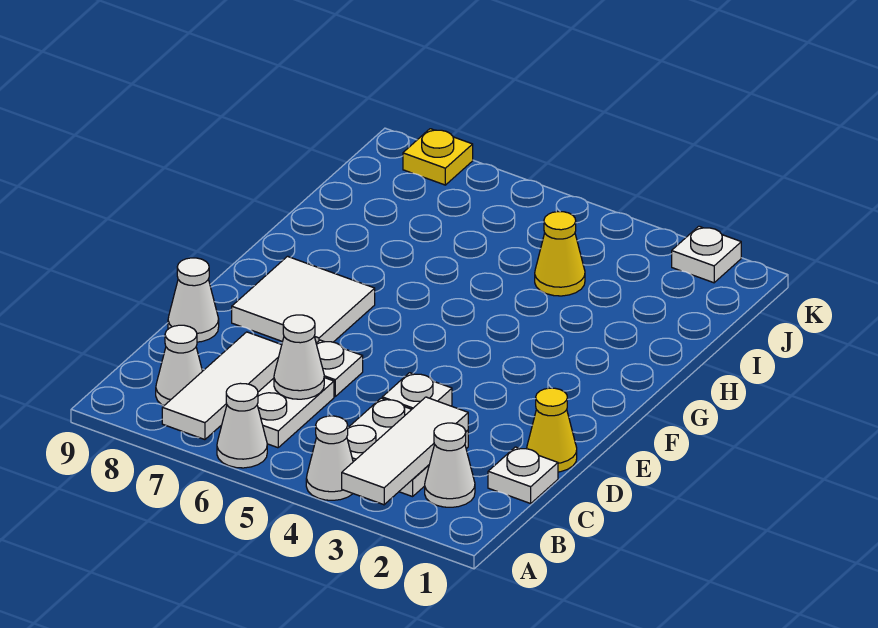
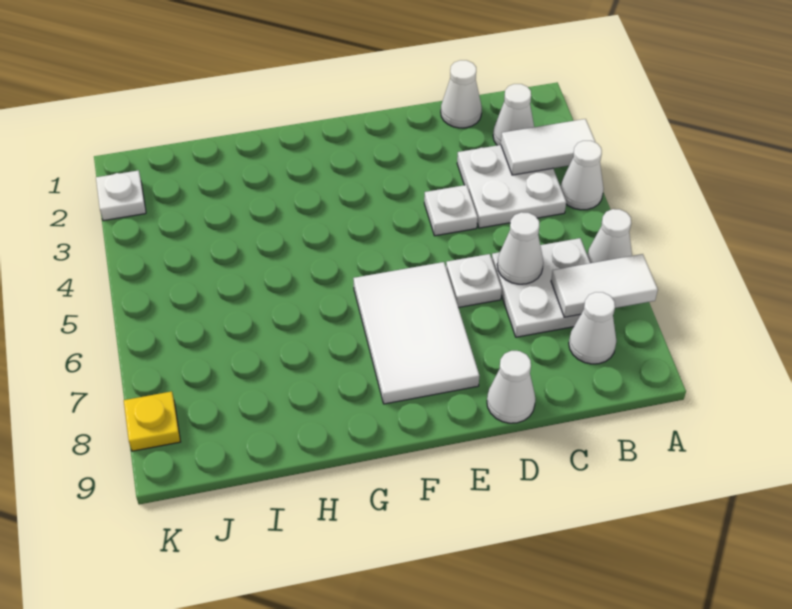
white tile A3:C3 level 2 -> white tile A3:B3 level 2
white tile A7:C7 level 2 -> white tile A7:B7 level 2
white plate C1 level 1 -> white cone C1 level 1
yellow cone D1 level 1 -> none
white tile E7:F8 level 1 -> white tile E6:F8 level 1
yellow cone I4 level 1 -> none

